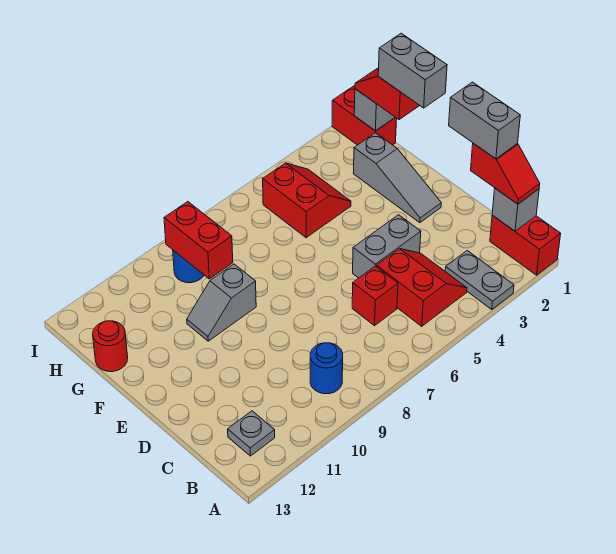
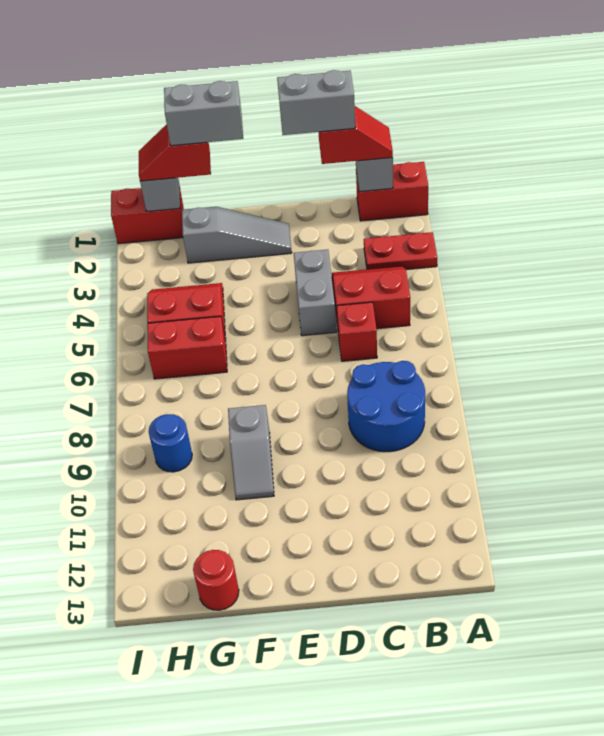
grey plate A3:B3 level 1 -> red plate A3:B3 level 1
blue round brick B9 level 1 -> blue round brick B8:C9 level 1
grey plate B12 level 1 -> none
red brick G9:H9 level 2 -> red brick G6:H6 level 1

